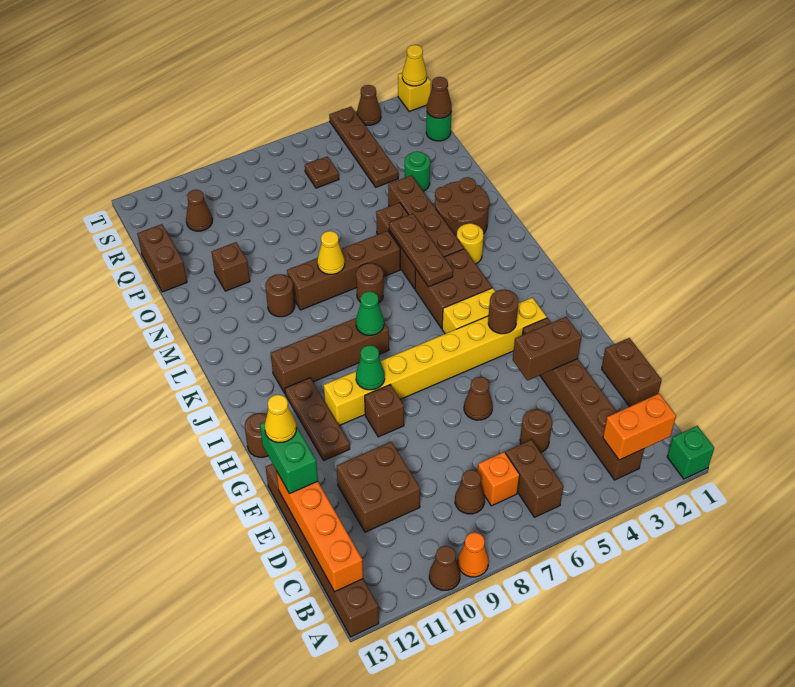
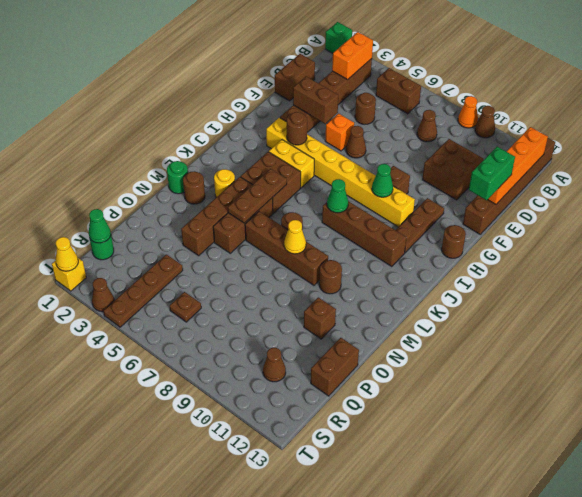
orange brick B2:B3 level 2 -> orange brick B3:C3 level 2
brown brick B6:C6 level 1 -> brown brick B5:B6 level 1
orange brick C7 level 1 -> orange brick F5 level 1
yellow cone F13 level 4 -> none
brown round brick M2:N3 level 1 -> brown round brick M2 level 1
green round brick P3 level 1 -> green round brick M1 level 1
brown cone R1 level 2 -> green cone R1 level 2

